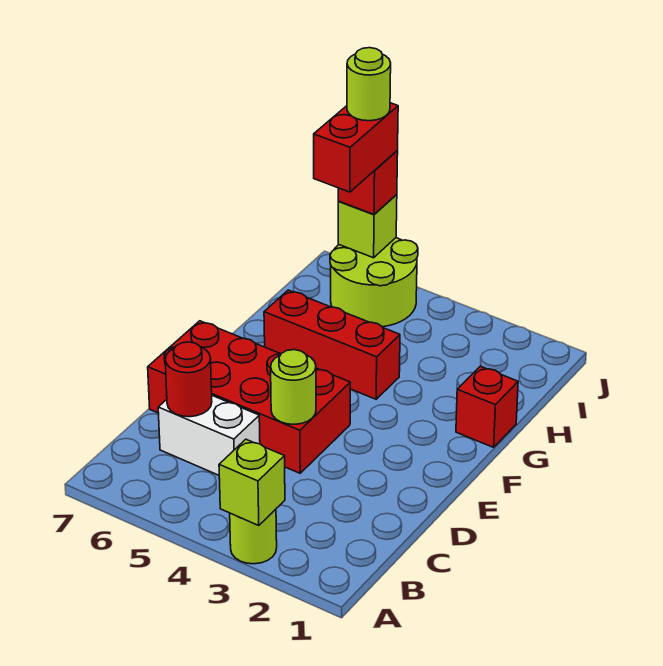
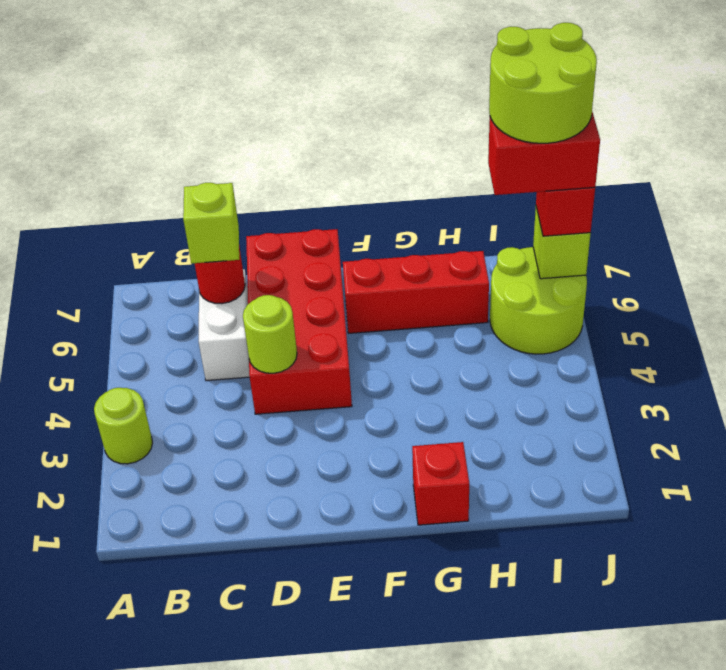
lime brick A3 level 2 -> lime brick C6 level 3
red brick G4:G6 level 1 -> red brick F6:H6 level 1
lime round brick J6 level 5 -> lime round brick I6:J7 level 5

